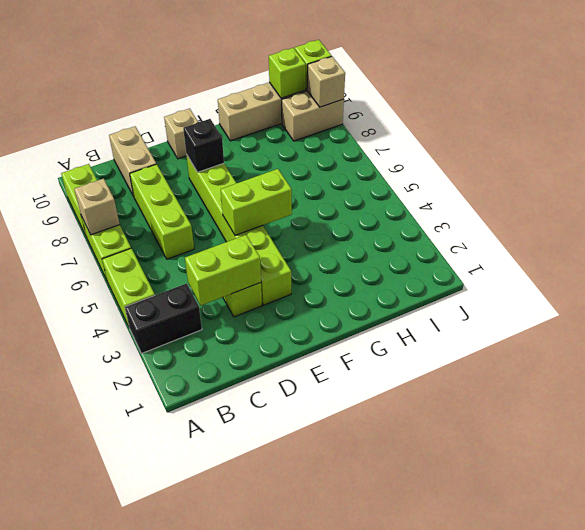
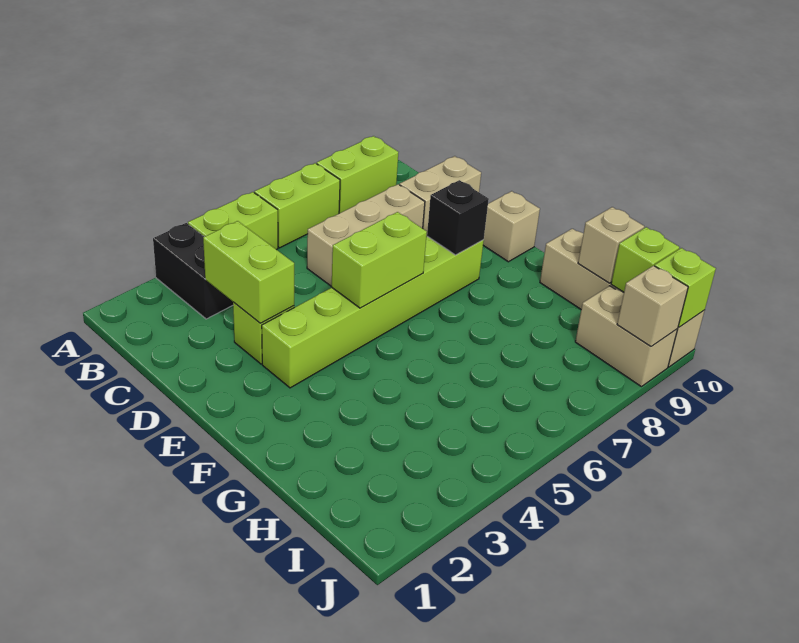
tan brick A7 level 2 -> tan brick H10 level 2
lime brick C6:C8 level 1 -> tan brick C6:C8 level 1
lime brick E5:F5 level 2 -> lime brick E5:E6 level 2

